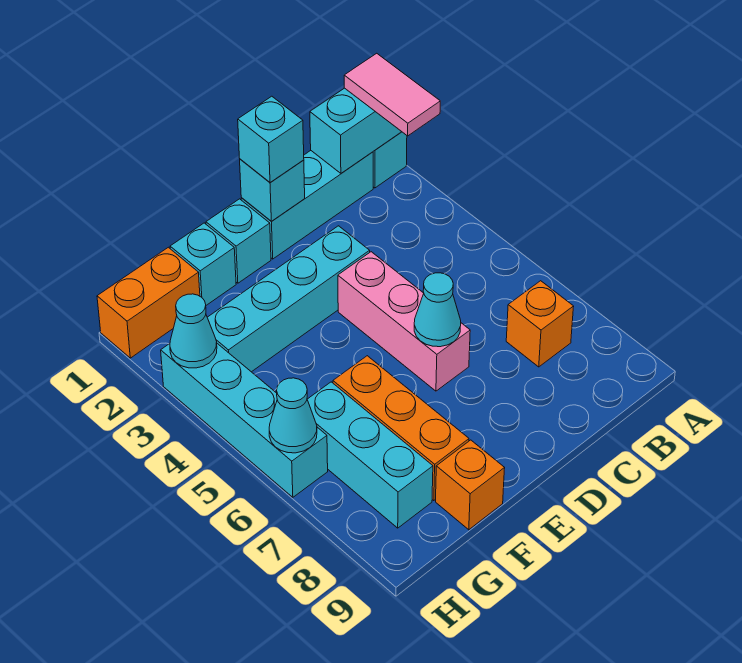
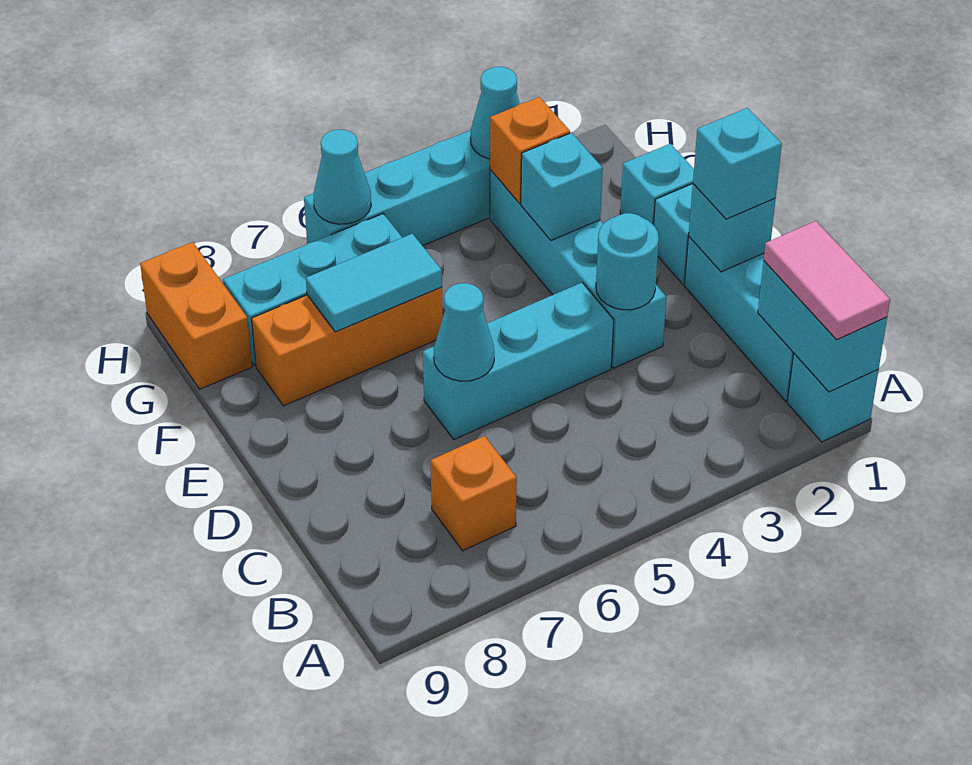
pink tile A1:A2 level 3 -> pink tile A1:B1 level 3
none -> cyan round brick D3 level 2
pink brick D4:D6 level 1 -> cyan brick D4:D6 level 1
none -> cyan brick F3 level 2
none -> cyan tile F6:F7 level 2
orange brick F9 level 1 -> orange brick G3 level 2
orange brick G1:H1 level 1 -> orange brick G9:H9 level 1

